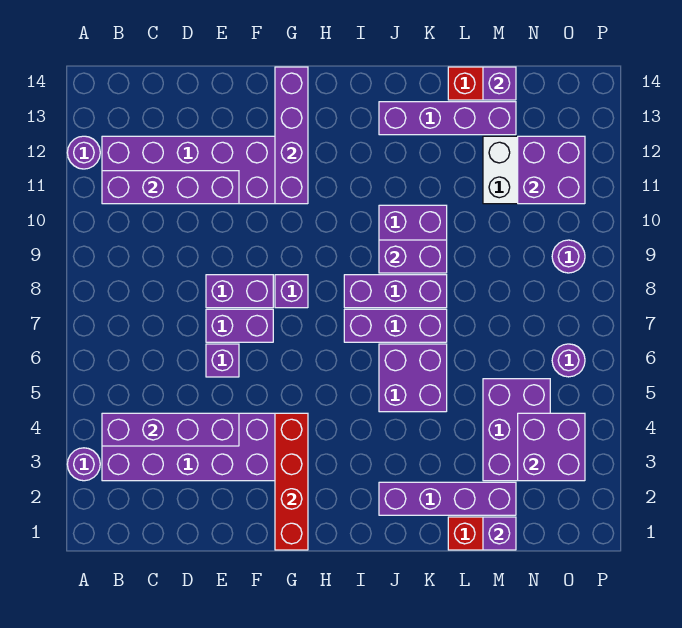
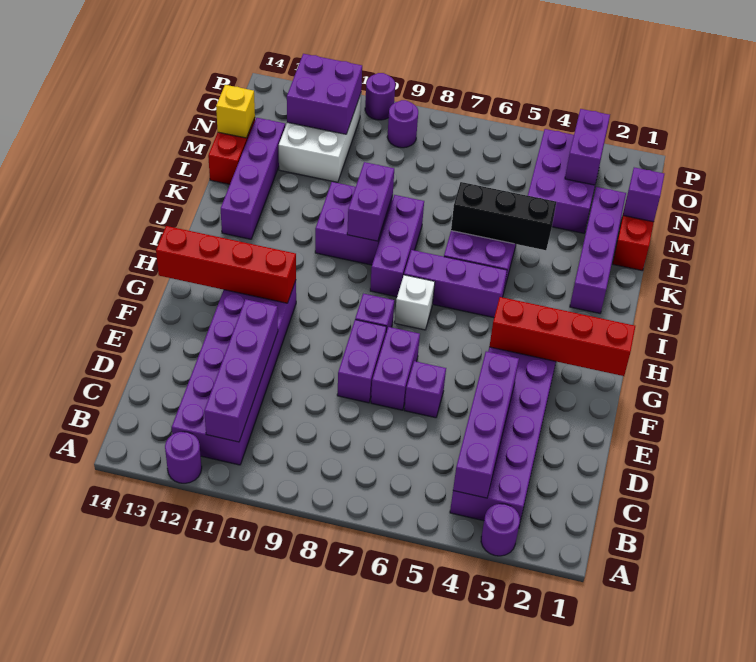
purple brick G11:G14 level 2 -> red brick G11:G14 level 2
none -> white brick H7 level 1
purple brick I7:K7 level 1 -> purple brick I5:I7 level 1
none -> black brick K4:K6 level 2
purple brick M3:N5 level 1 -> purple brick M3:O4 level 1
purple brick M14 level 2 -> yellow brick M14 level 2
purple brick N3:O4 level 2 -> purple brick N3:O3 level 2
purple round brick O6 level 1 -> purple round brick P10 level 1

